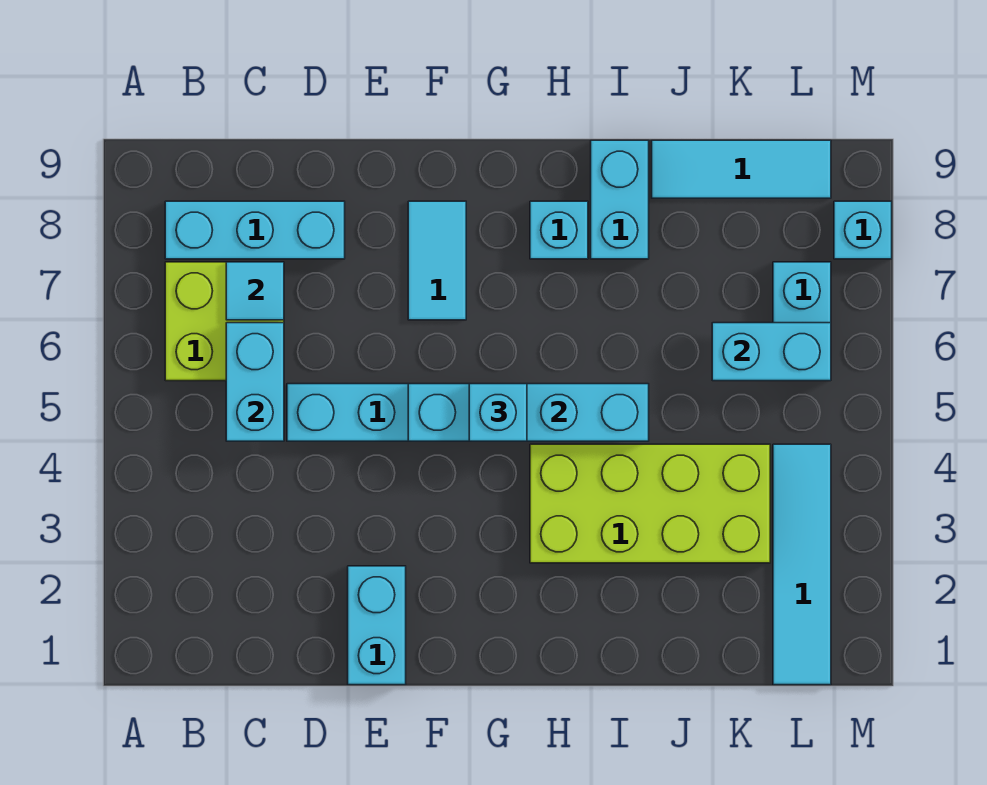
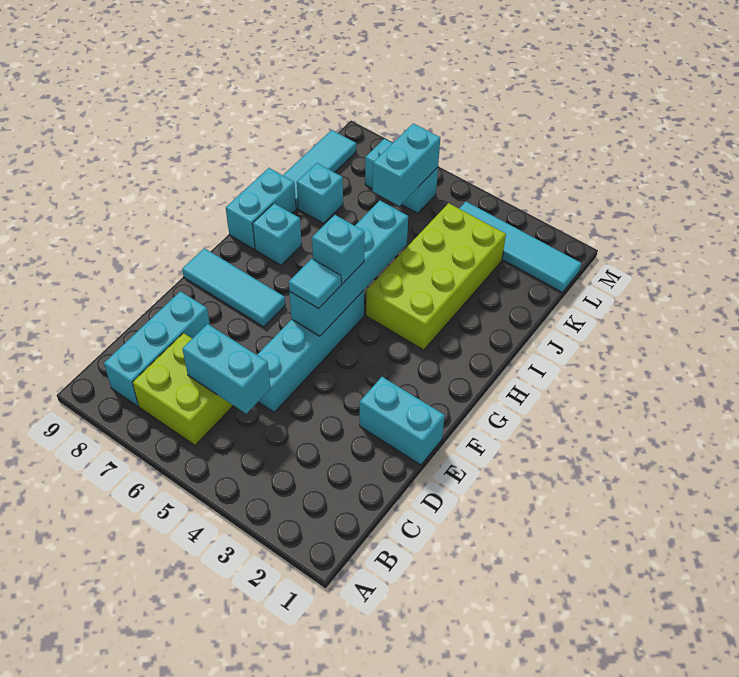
cyan tile C7 level 2 -> cyan tile F5 level 3
cyan tile F7:F8 level 1 -> cyan tile F7:F9 level 1
cyan brick I8:I9 level 1 -> cyan brick H9:I9 level 1
cyan brick M8 level 1 -> cyan brick J8 level 1

